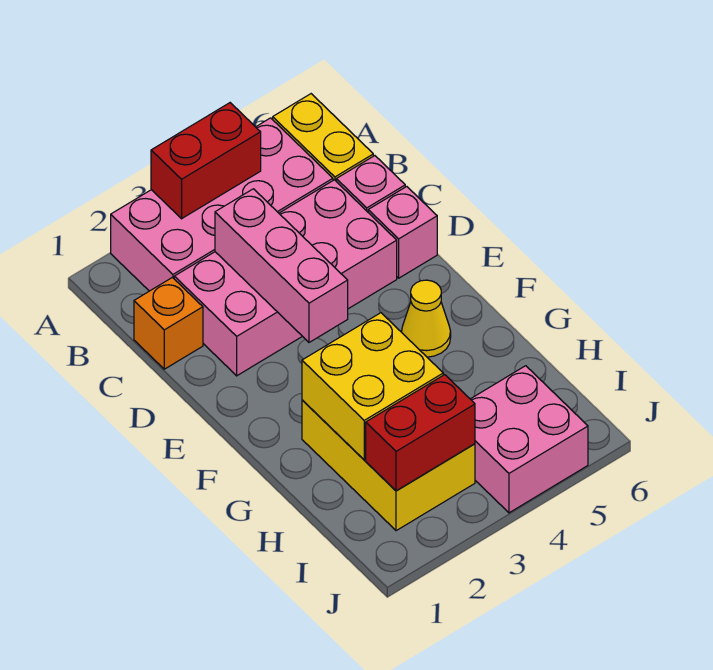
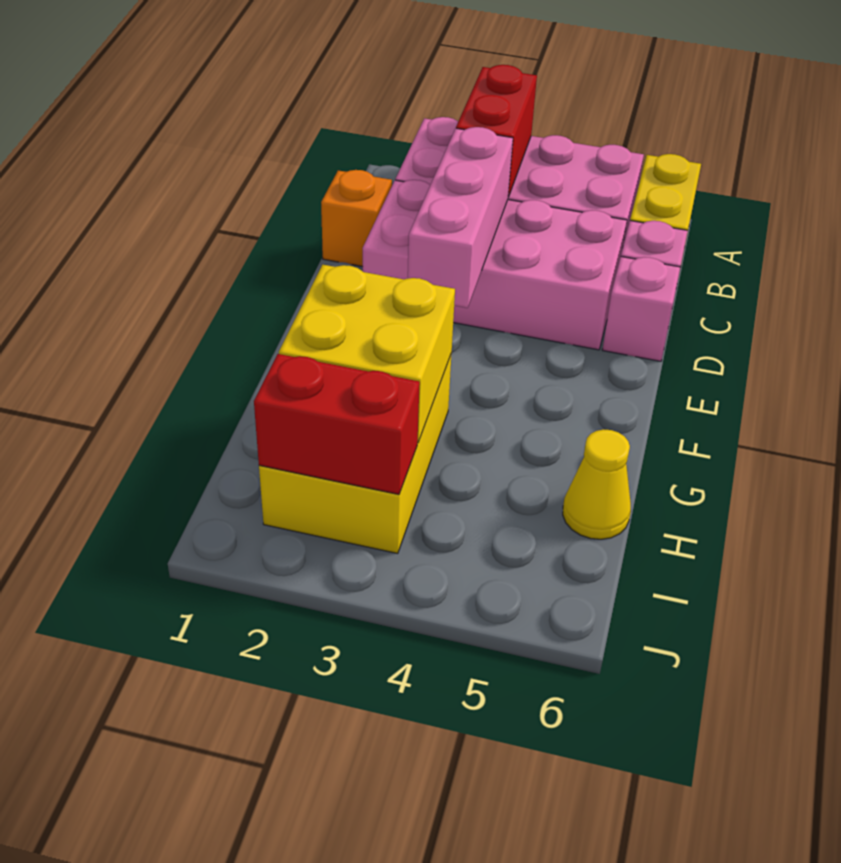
red brick A3:A4 level 2 -> red brick A3:B3 level 2
yellow cone F5 level 1 -> yellow cone H6 level 1
pink brick I4:J5 level 1 -> none

